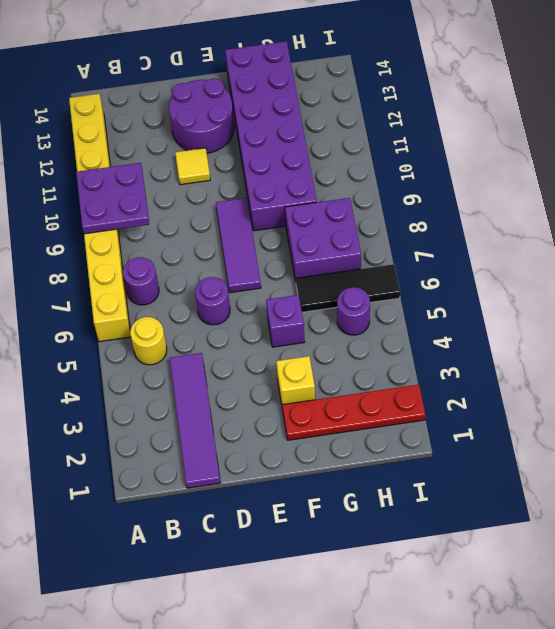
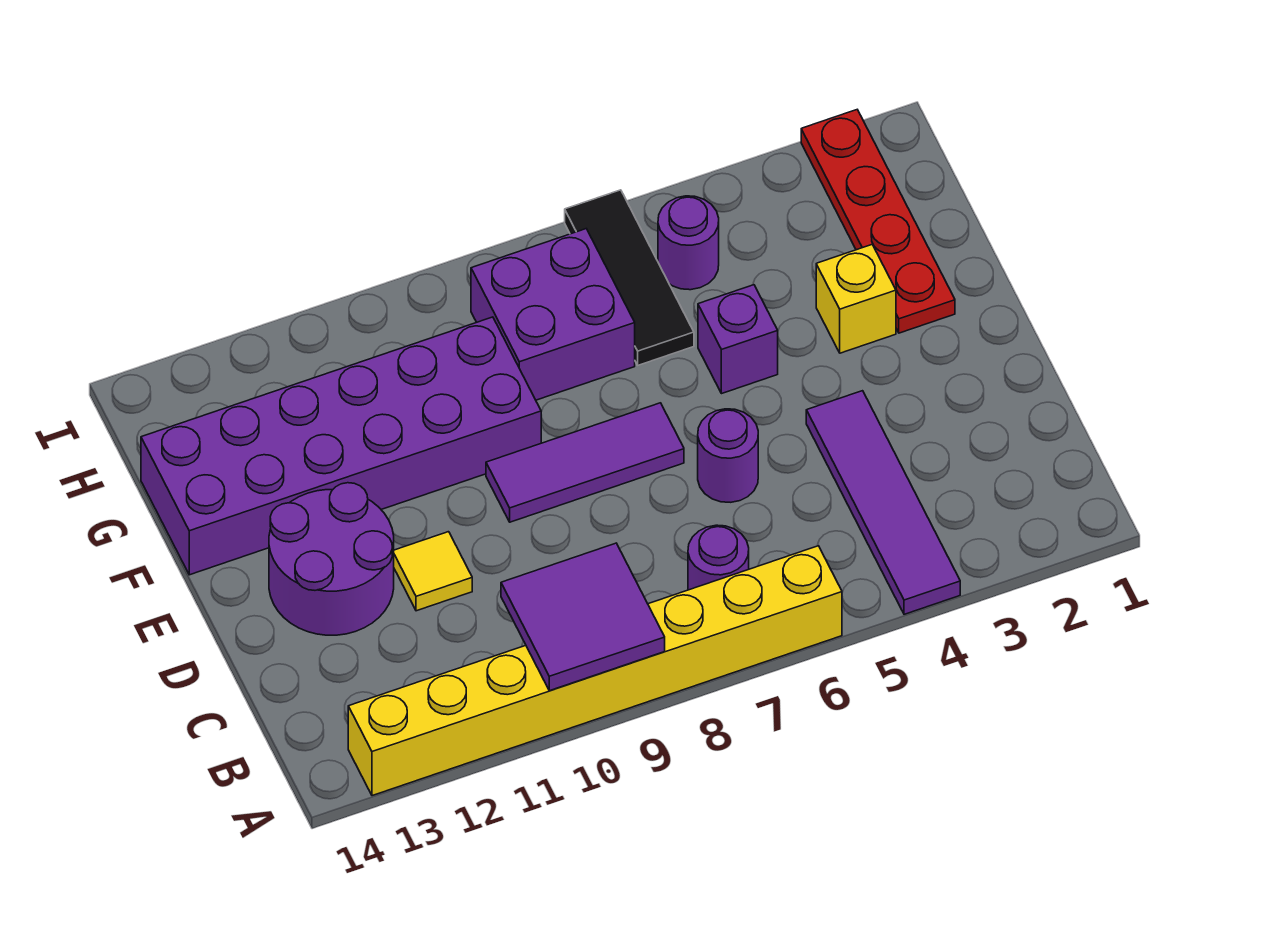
purple plate A9:B10 level 2 -> purple tile A9:B10 level 2
yellow round brick B5 level 1 -> none
purple tile C1:C4 level 1 -> purple tile A4:D4 level 1

